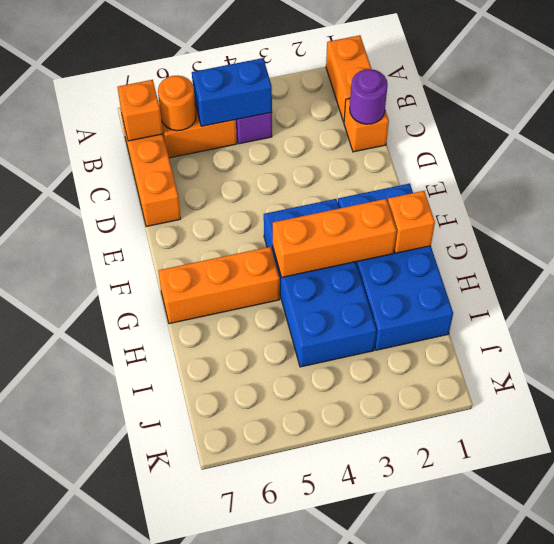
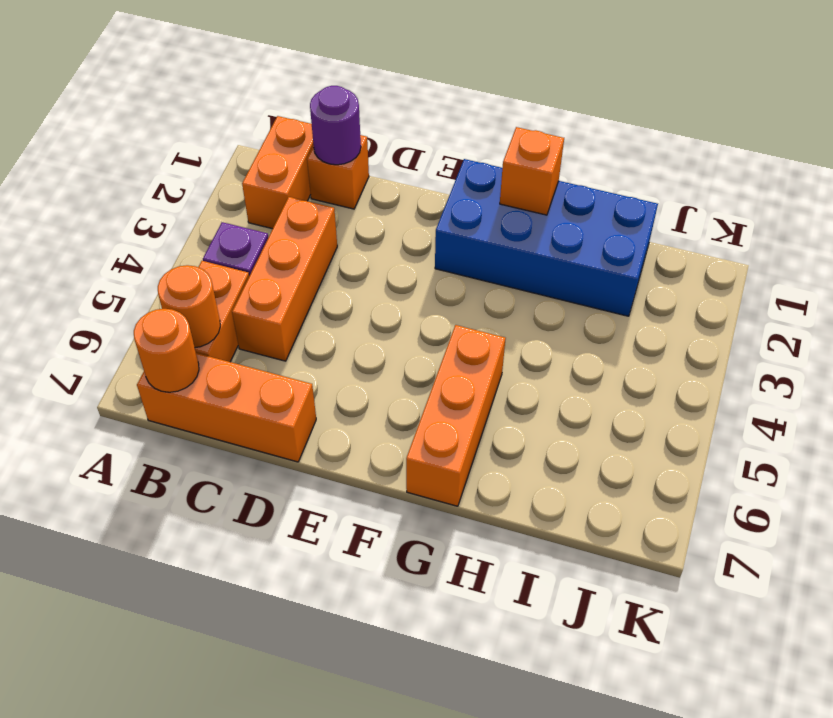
orange brick A1:B1 level 1 -> orange brick B1:B2 level 1
blue brick B4:B5 level 2 -> none
orange brick B7 level 2 -> orange round brick B7 level 2
blue brick F3:I4 level 1 -> none
orange brick G2:G4 level 2 -> orange brick C3:C5 level 1

